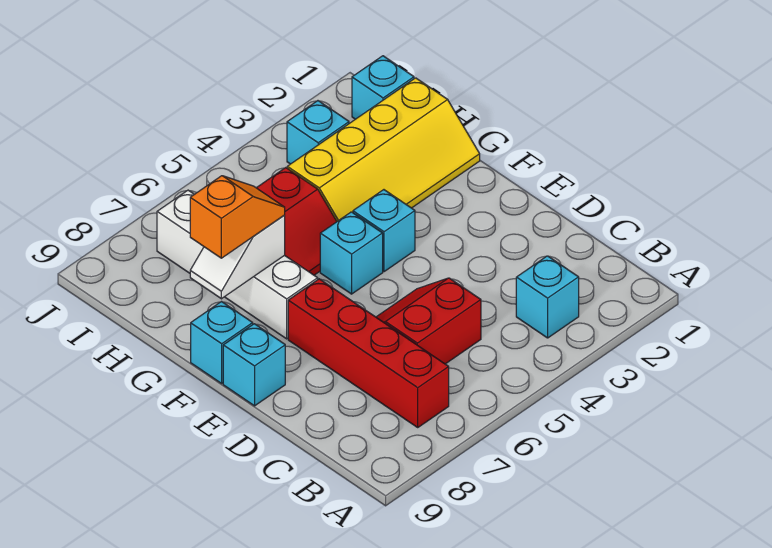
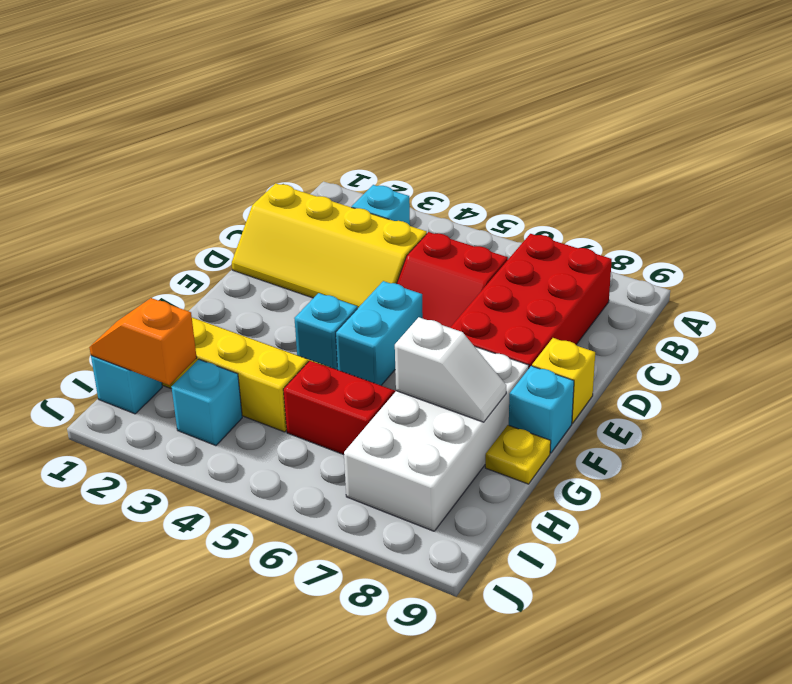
red brick B7:E7 level 1 -> red brick B7:E8 level 1
none -> yellow slope C1:D4 level 1 top C
cyan brick E9 level 1 -> yellow brick E9 level 1
cyan brick F5 level 1 -> cyan brick E5:F5 level 1
white brick F7:I7 level 1 -> white brick F7:I8 level 1
orange slope G7:G8 level 3 top 8 -> orange slope I1:I2 level 2 top 2
none -> yellow plate G9 level 1

